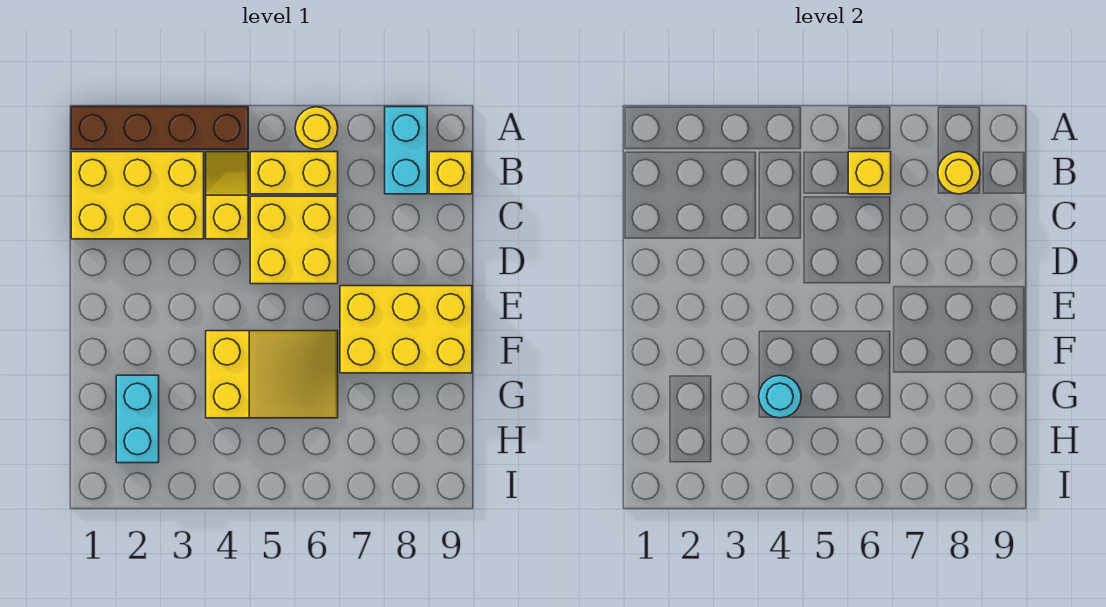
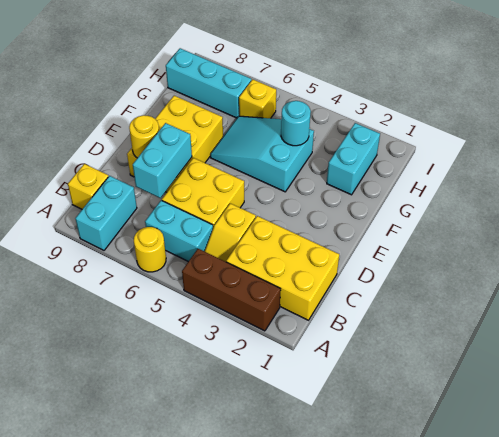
brown brick A1:A4 level 1 -> brown brick A2:A4 level 1
yellow brick B5:B6 level 1 -> cyan brick B5:B6 level 1
yellow brick B6 level 2 -> yellow brick H6 level 1
yellow round brick B8 level 2 -> yellow round brick D8 level 2
none -> cyan brick C7:D7 level 2
yellow brick E7:F9 level 1 -> yellow brick D7:F8 level 1
yellow slope F4:G6 level 1 top 4 -> cyan slope F4:G6 level 1 top 4
none -> cyan brick H7:H9 level 1

